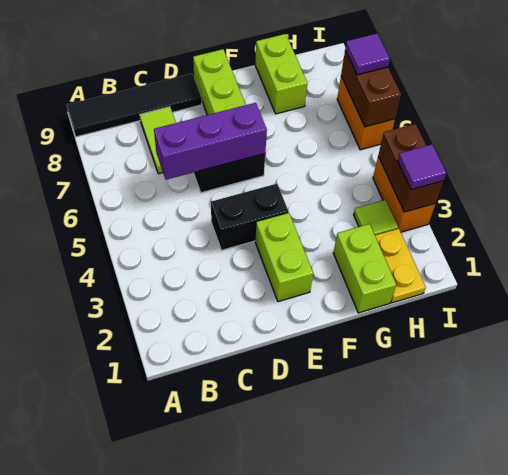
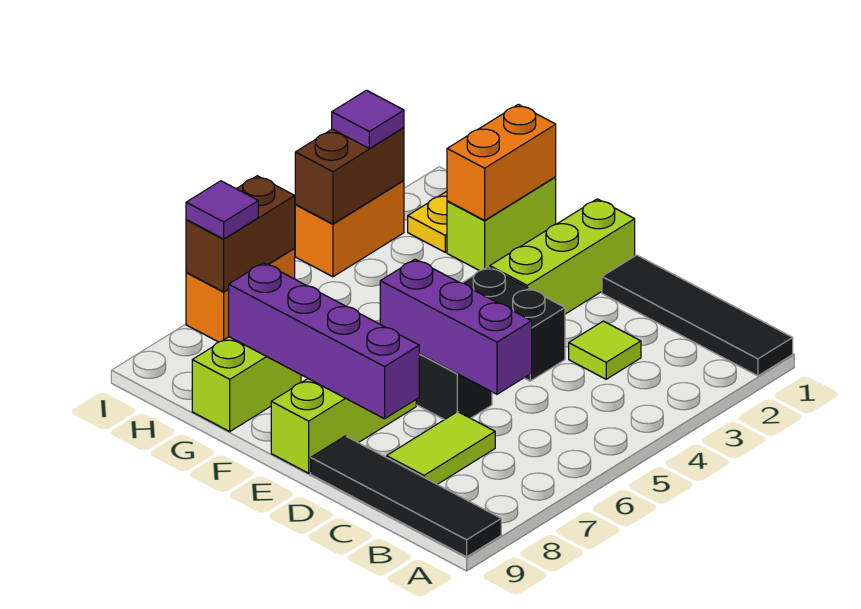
none -> black tile A1:D1 level 1
none -> purple brick D8:G8 level 2
lime brick E2:E3 level 1 -> lime brick E1:E3 level 1
none -> orange brick G1:G2 level 2
lime tile H3 level 1 -> lime tile C3 level 1

